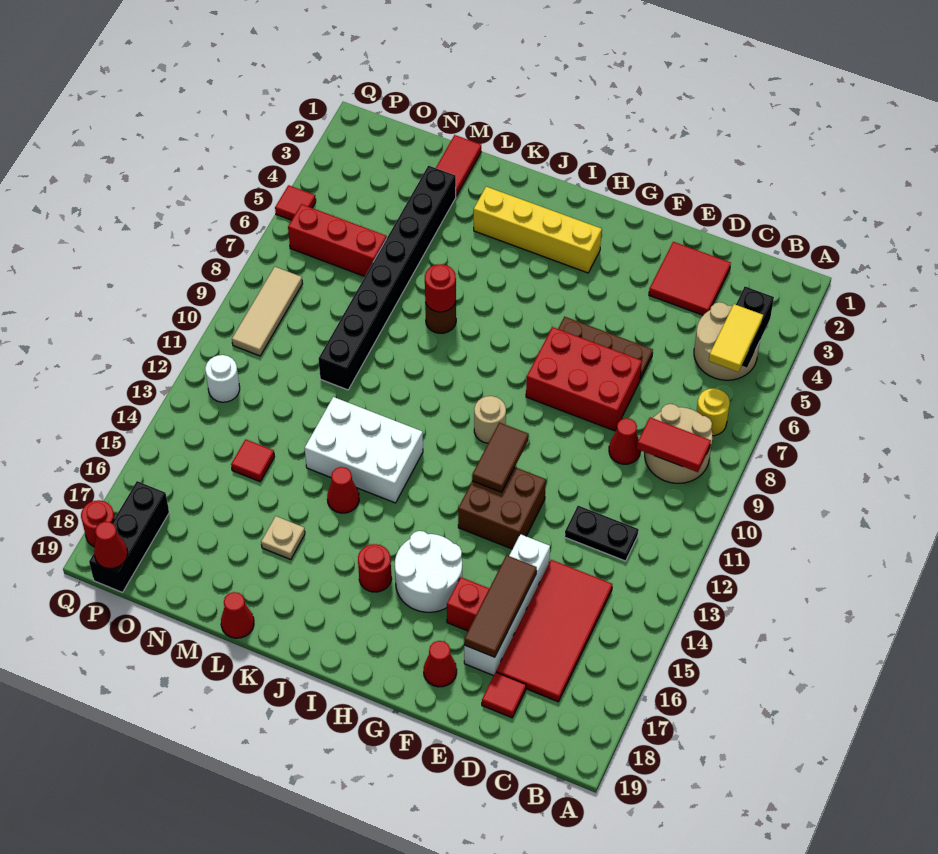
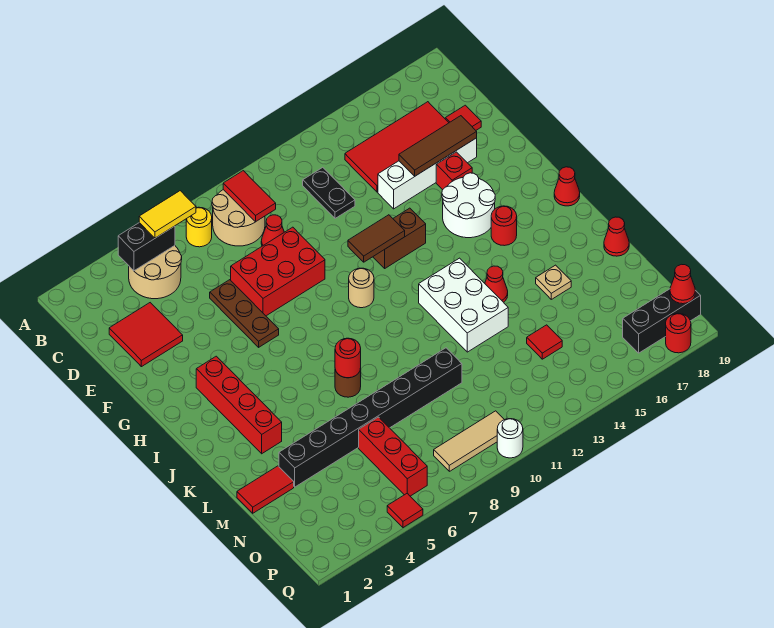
red brick E7:G8 level 1 -> red brick E7:F9 level 1
brown brick F12:G13 level 1 -> brown brick G12:G13 level 1
red cone F18 level 1 -> red cone I19 level 1
yellow brick H3:K3 level 1 -> red brick H3:K3 level 1
white round brick P12 level 1 -> white round brick Q10 level 1

